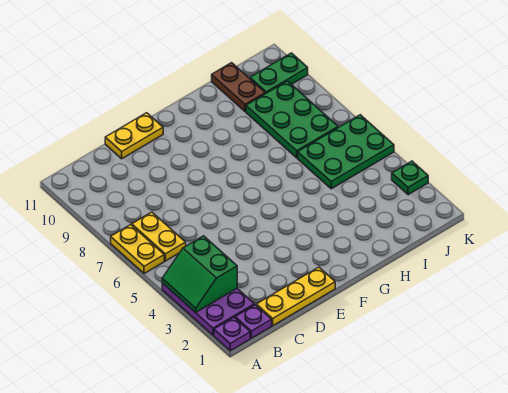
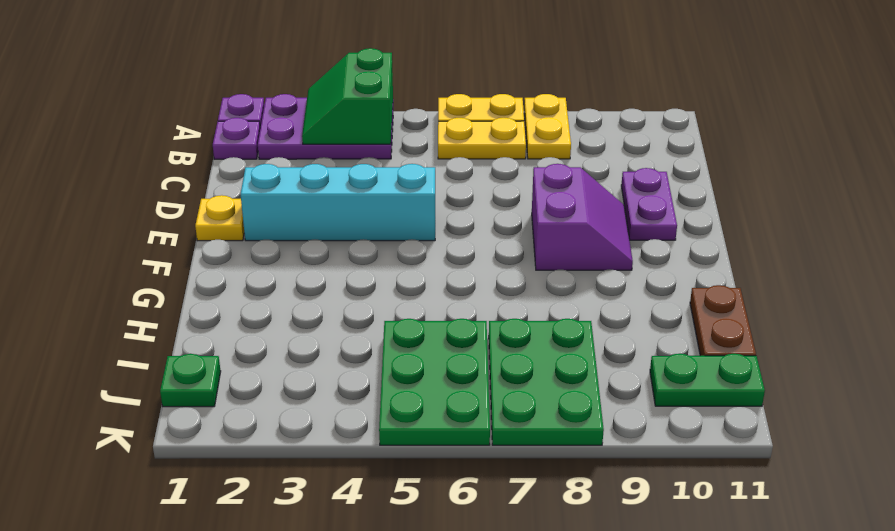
green slope A3:B4 level 2 top B -> green slope A3:B4 level 2 top 4
yellow plate C1:E1 level 1 -> yellow plate E1 level 1
none -> purple plate D10:E10 level 1
yellow plate D11:E11 level 1 -> yellow plate A8:B8 level 1
none -> cyan brick E2:E5 level 1
none -> purple slope E8:F9 level 1 top 8
green plate I7:J9 level 1 -> green plate I7:K8 level 1
brown plate I10:I11 level 1 -> brown plate H11:I11 level 1
green plate J10:K10 level 1 -> green plate J10:J11 level 1
green plate K3 level 1 -> green plate J1 level 1

